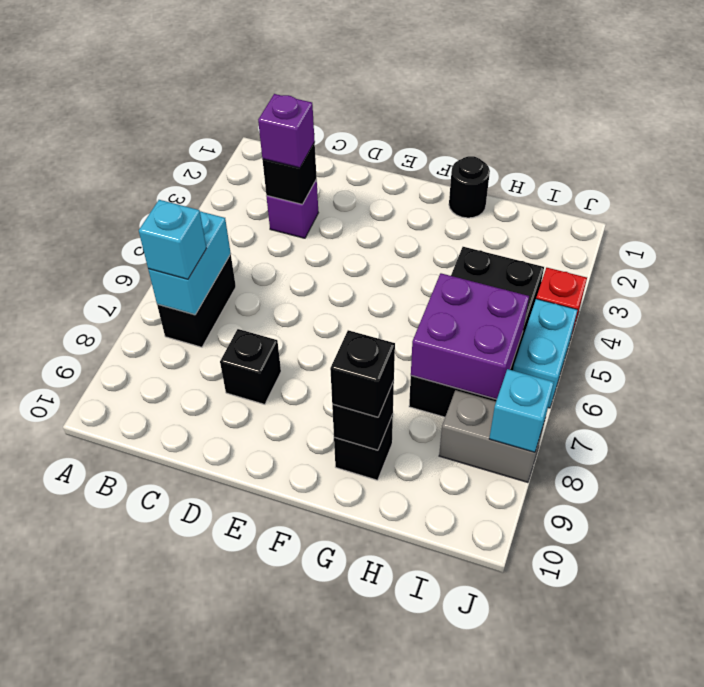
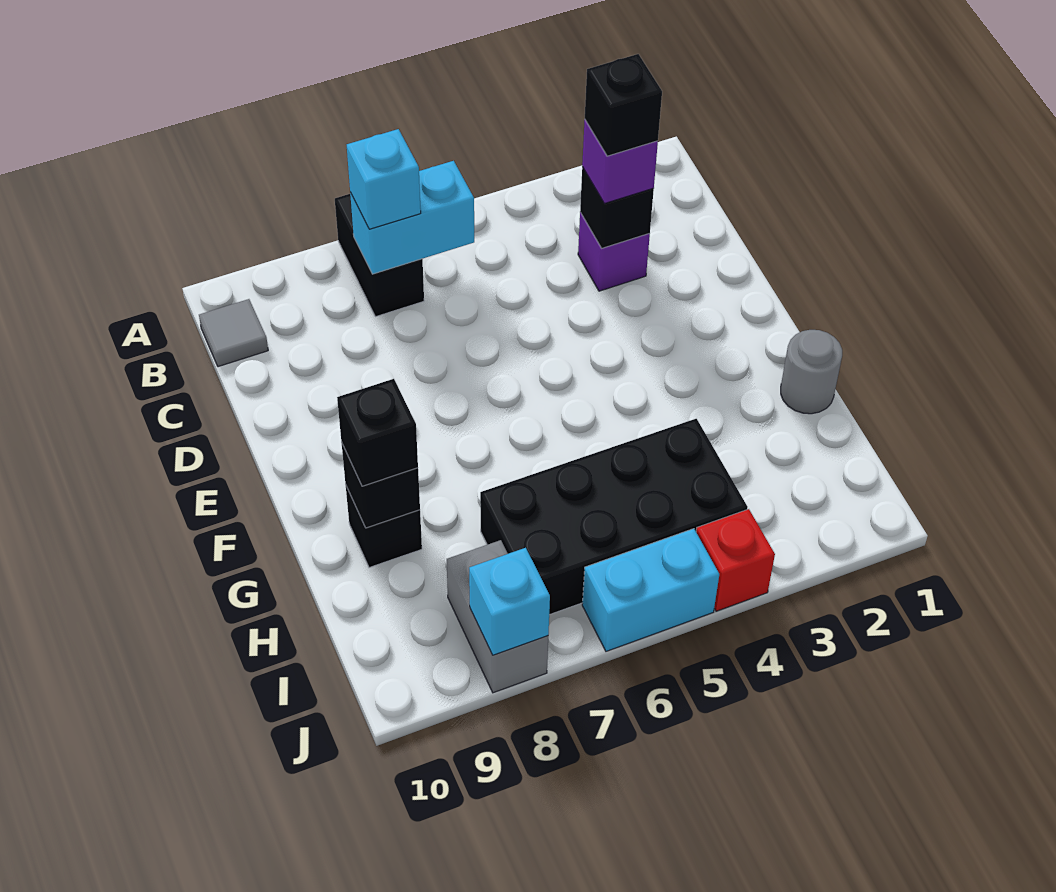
black brick B6:B7 level 1 -> black brick A7:B7 level 1
none -> grey tile B10 level 1
black brick D8 level 1 -> black brick C3 level 4
black round brick G1 level 1 -> grey round brick G1 level 1
purple brick H6:I7 level 2 -> none

